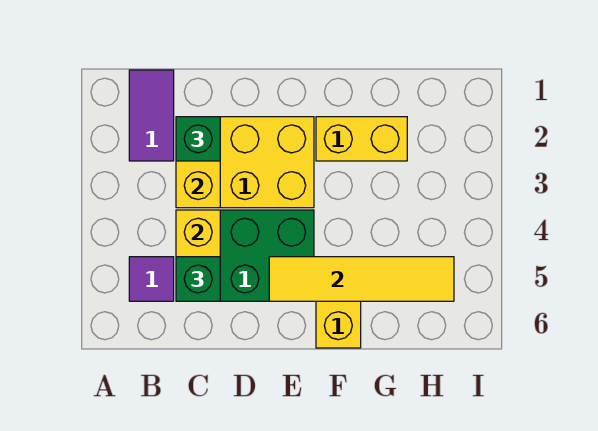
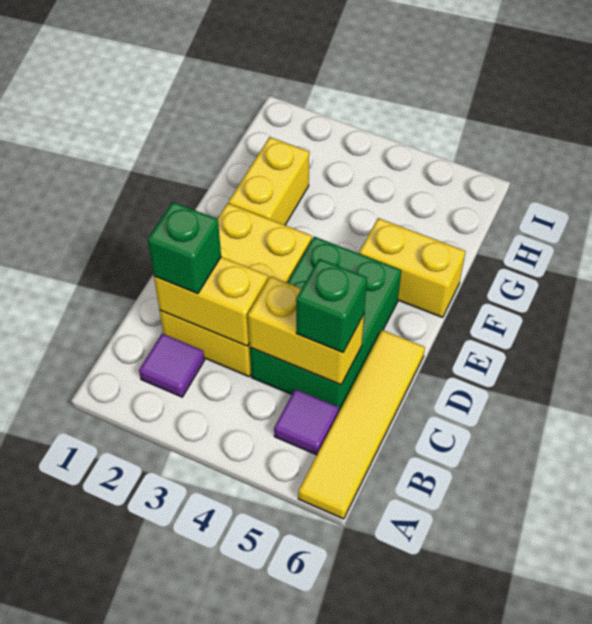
purple tile B1:B2 level 1 -> purple tile B2 level 1
yellow tile E5:H5 level 2 -> yellow tile A6:D6 level 1

